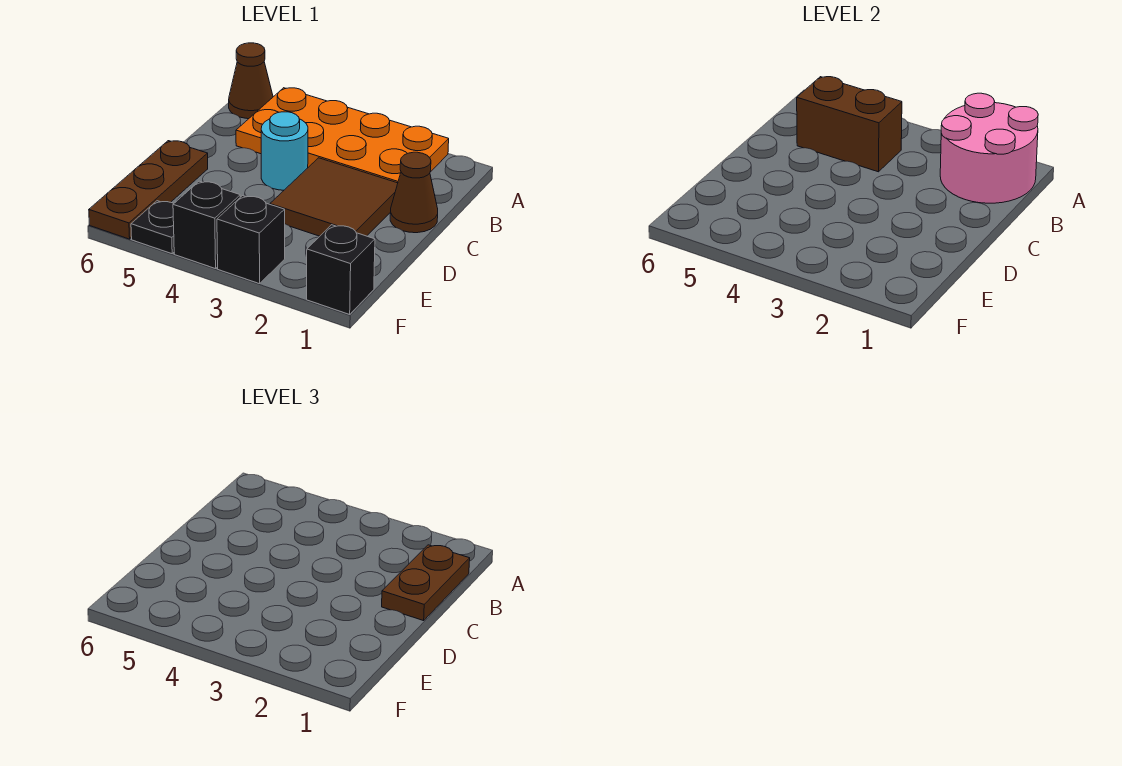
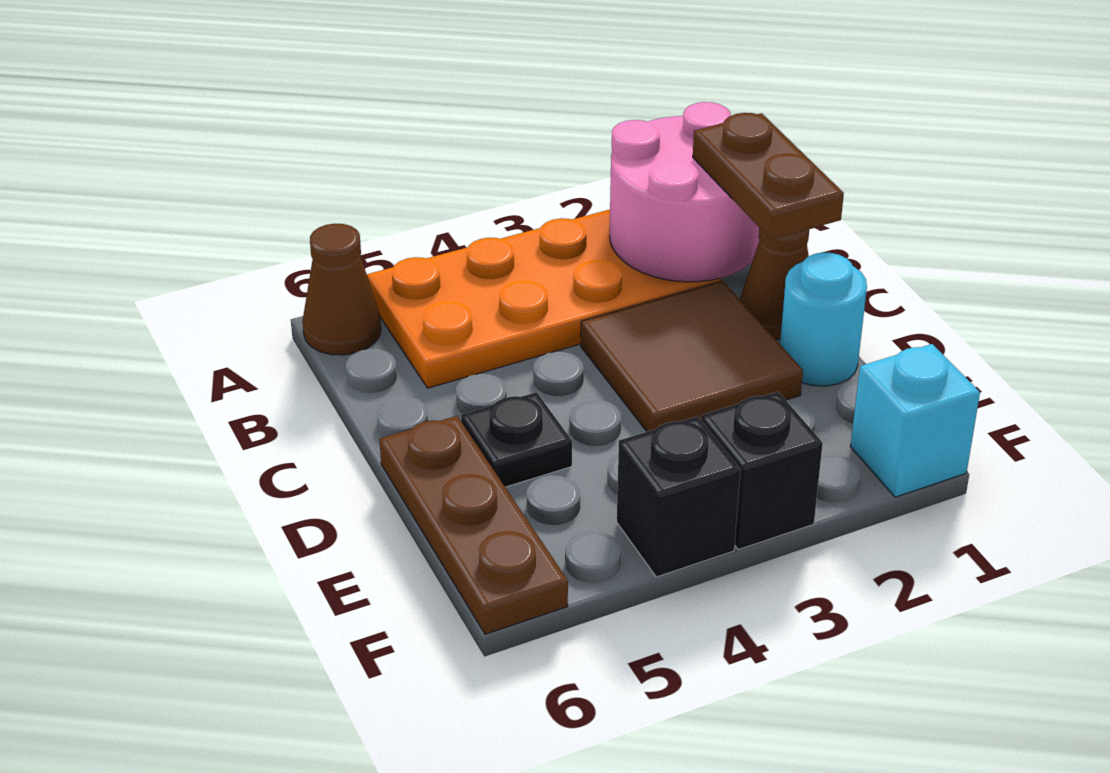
brown brick B4:B5 level 2 -> none
cyan round brick C4 level 1 -> cyan round brick D1 level 1
black brick F1 level 1 -> cyan brick F1 level 1
black plate F5 level 1 -> black plate D5 level 1

